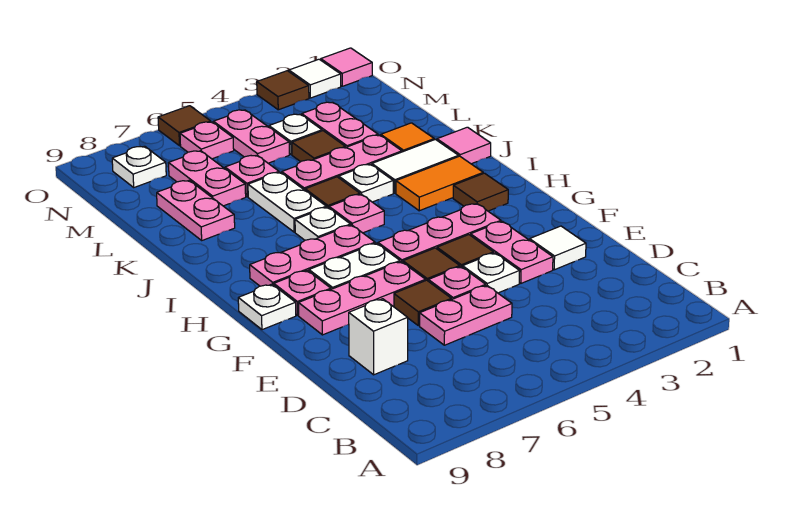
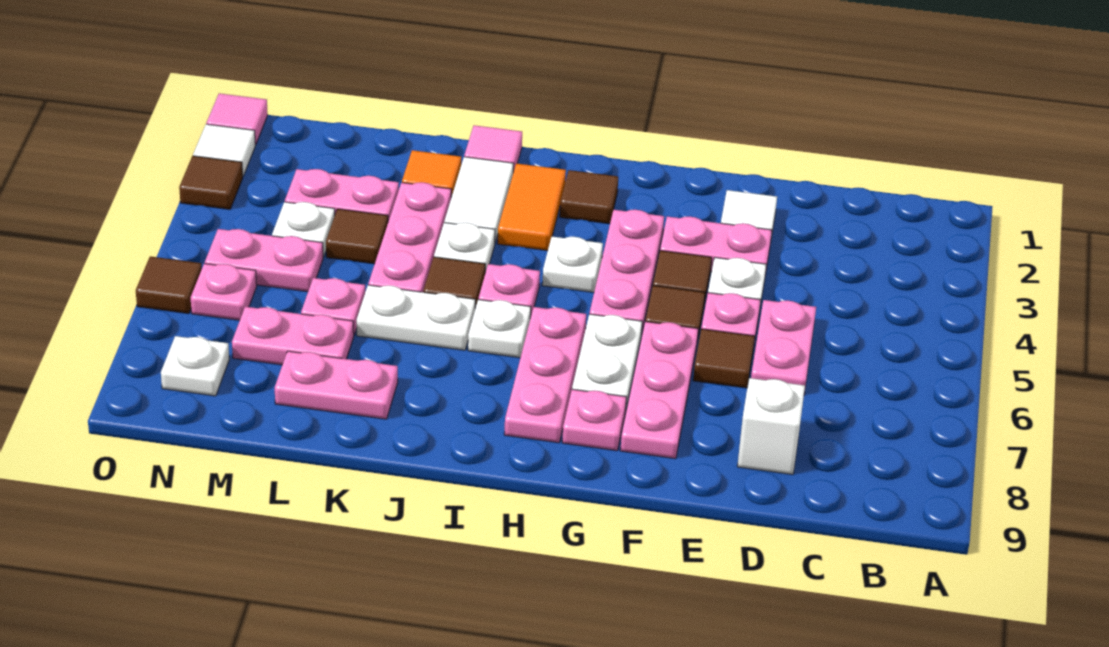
white plate G9 level 1 -> white plate H4 level 1

